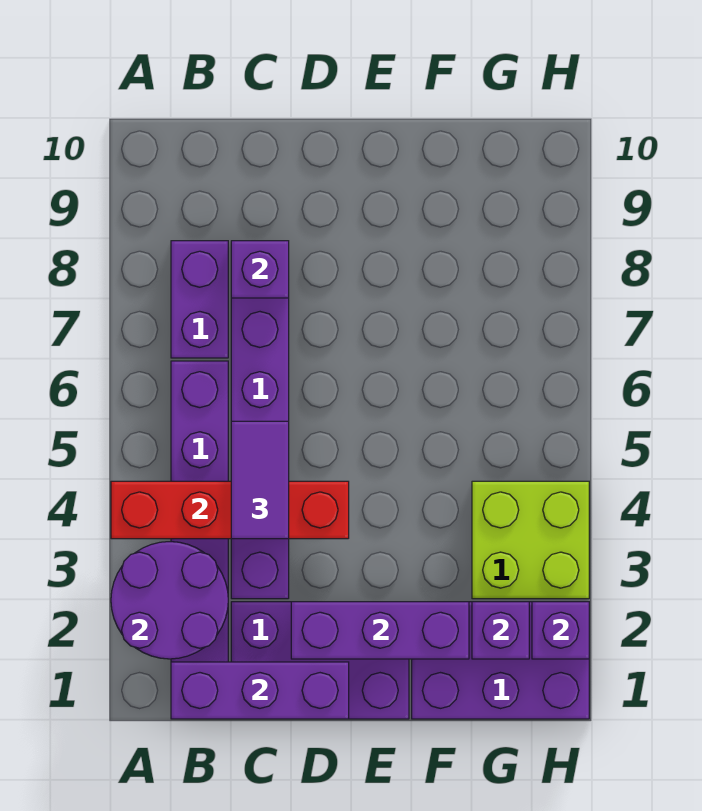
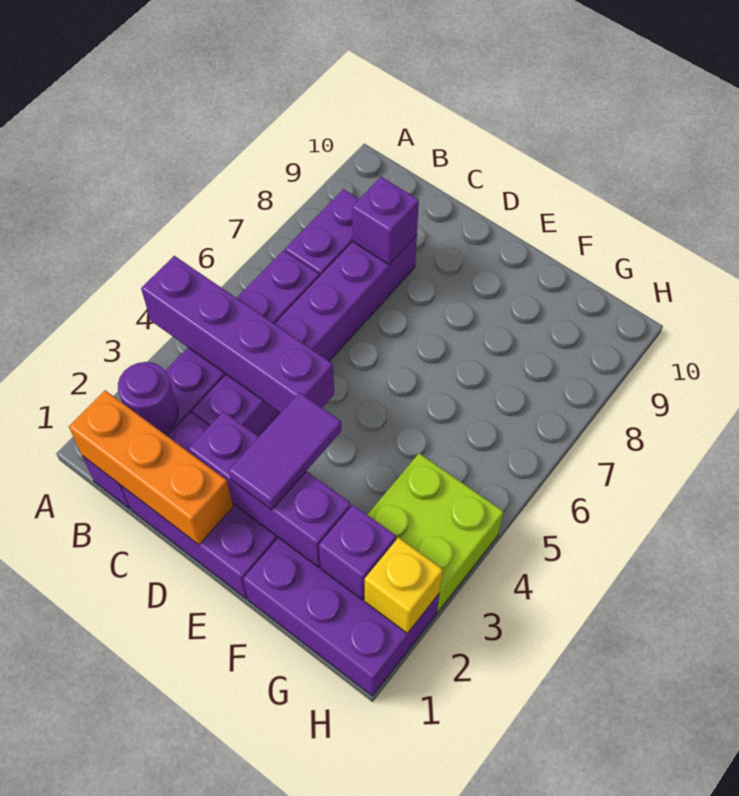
purple round brick A2:B3 level 2 -> purple round brick B2 level 2
red brick A4:D4 level 2 -> purple brick A4:D4 level 2
purple brick B1:D1 level 2 -> orange brick B1:D1 level 2
purple tile C4:C5 level 3 -> purple tile E2:E3 level 3
purple brick H2 level 2 -> yellow brick H2 level 2

